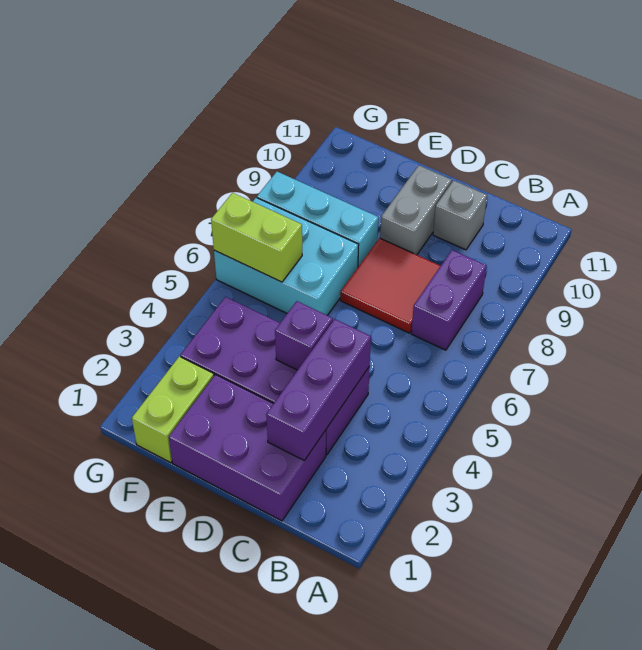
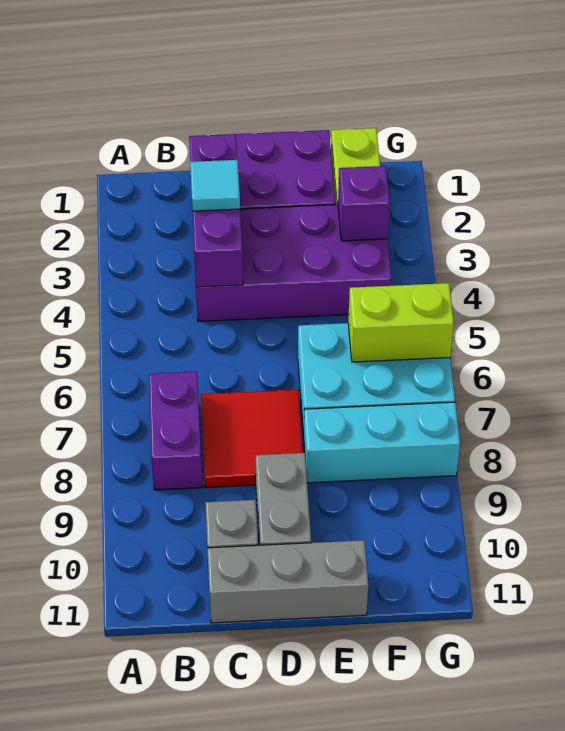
none -> cyan tile C3 level 3
none -> grey brick C11:E11 level 1
purple brick D4 level 2 -> purple brick F3 level 2

